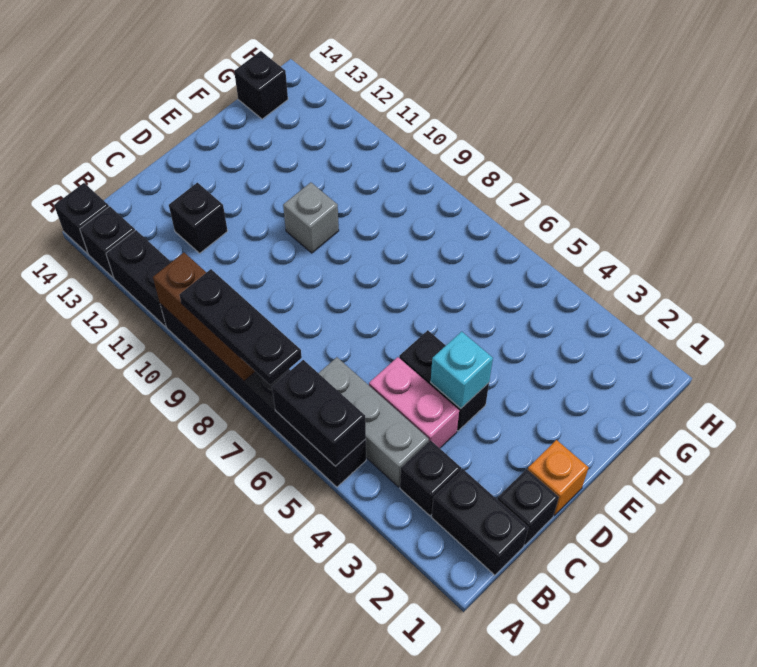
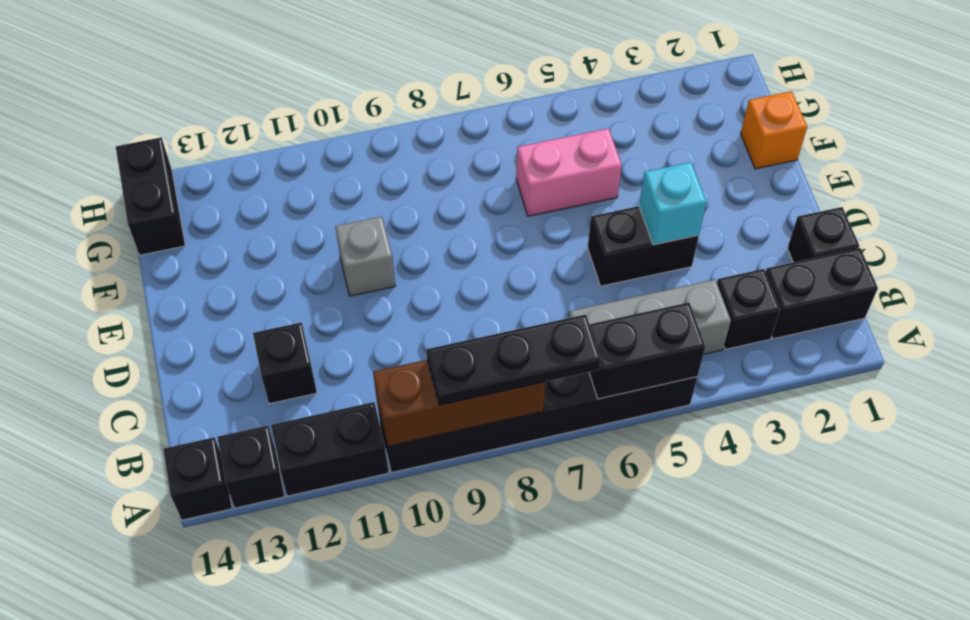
pink brick C4:C5 level 1 -> pink brick F5:F6 level 1
orange brick D1 level 1 -> orange brick F1 level 1
black brick G14 level 1 -> black brick G14:H14 level 1

